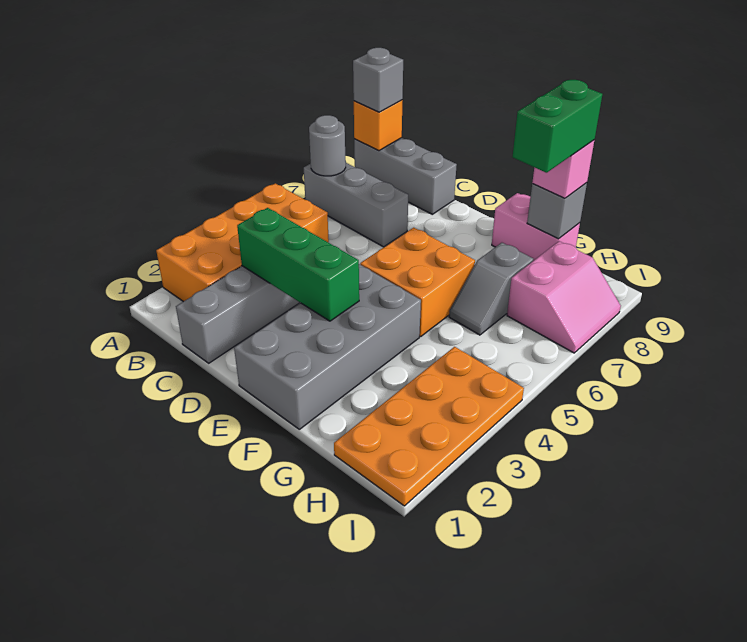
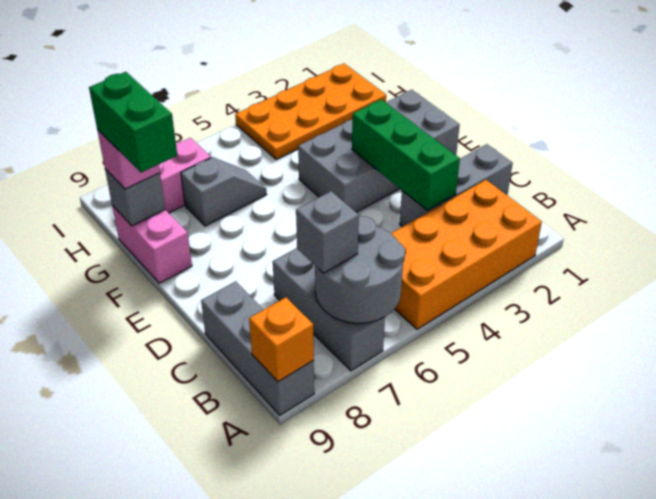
grey round brick A7 level 2 -> grey round brick A6:B7 level 2
grey brick A9 level 3 -> grey brick B7 level 3
orange brick E5:F6 level 1 -> none
green brick G8:G9 level 4 -> green brick F9:G9 level 4

